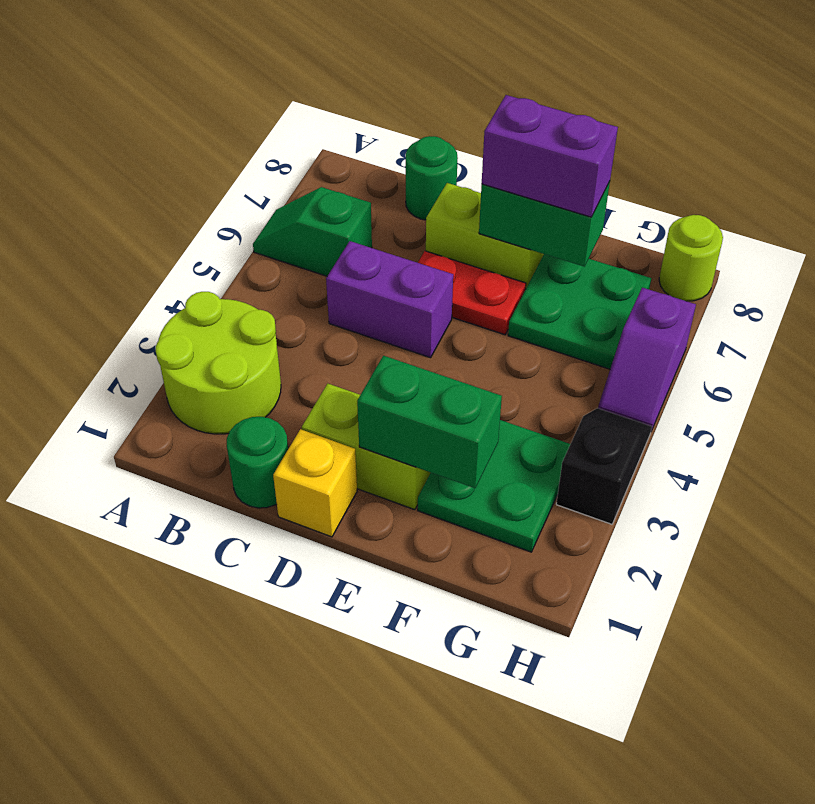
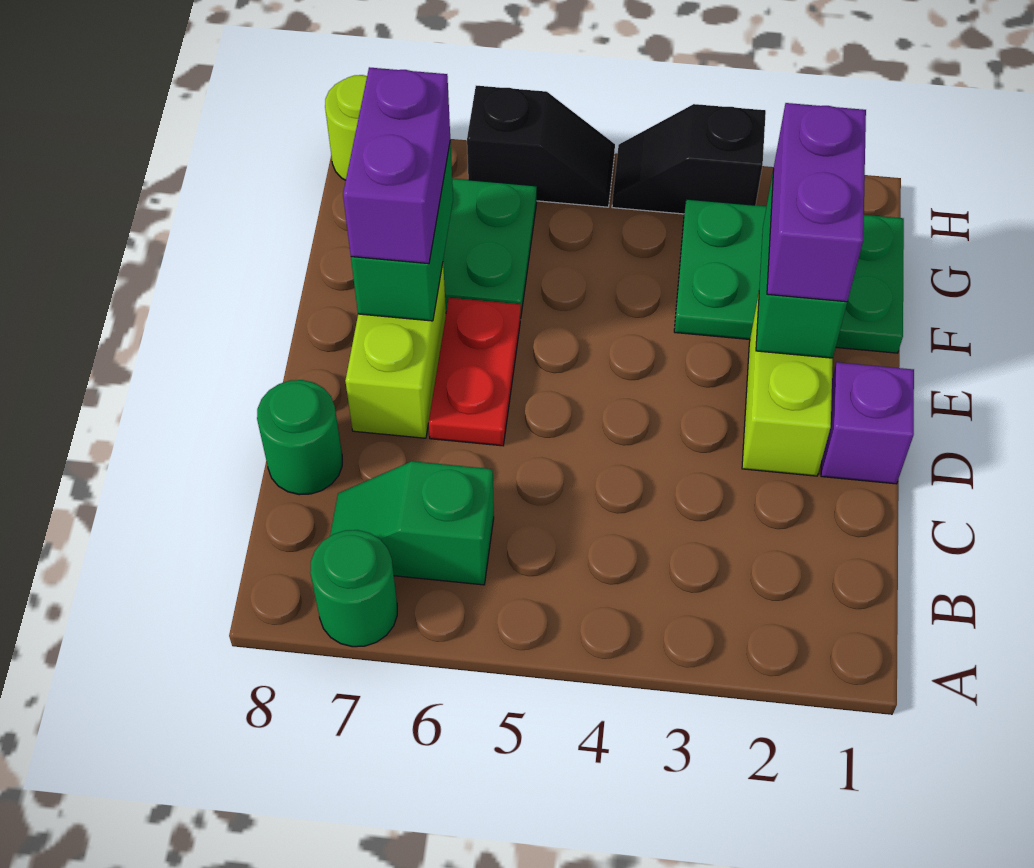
lime round brick A2:B3 level 1 -> none
green slope A6:B6 level 1 top B -> green slope B6:B7 level 1 top 6
green round brick C1 level 1 -> green round brick A7 level 1
purple brick C5:D5 level 1 -> purple brick E2:F2 level 3
yellow brick D1 level 1 -> purple brick D1 level 1
green plate F2:G3 level 1 -> green plate F1:G3 level 1
purple slope H5:H6 level 1 top 6 -> black slope H5:H6 level 1 top 6

